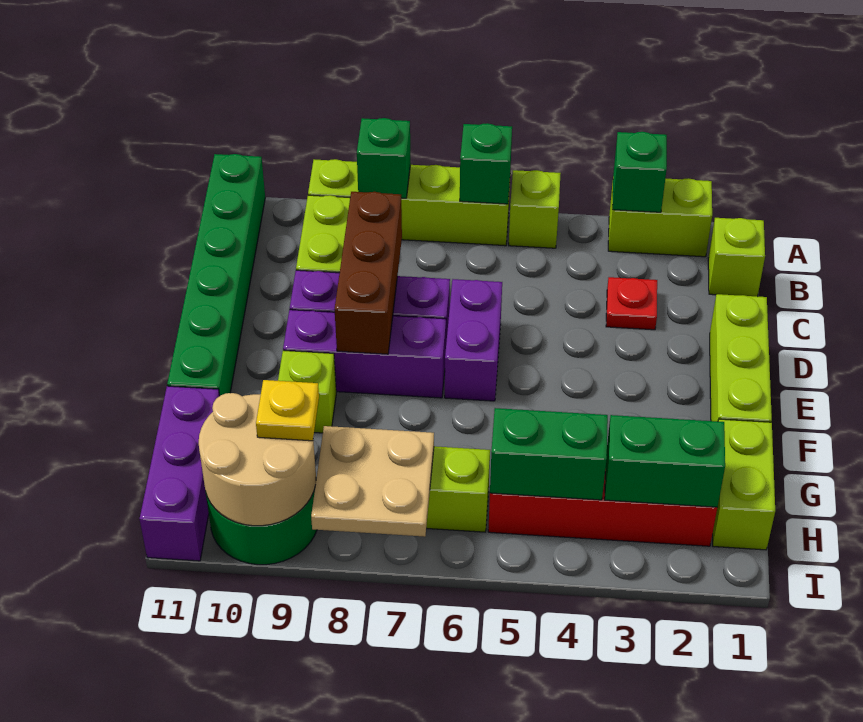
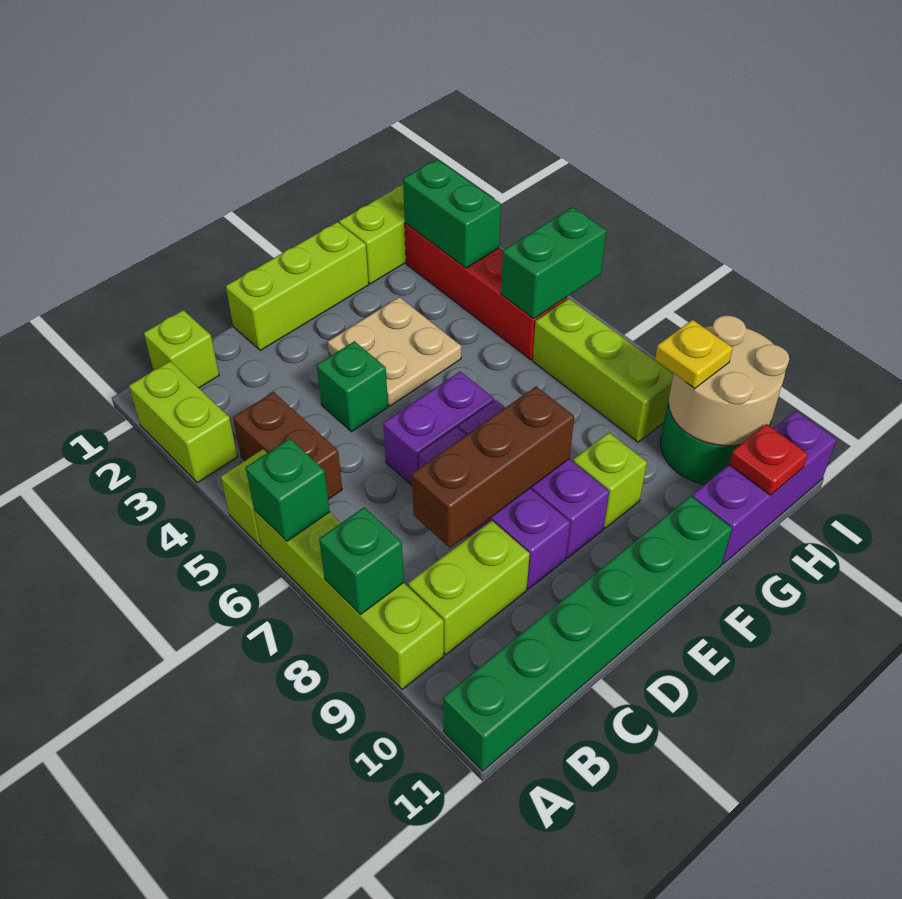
green brick A3 level 2 -> green brick D4 level 1
none -> brown brick B4:B5 level 1
red plate C3 level 1 -> red plate H11 level 2
green brick H4:H5 level 2 -> green brick H5:I5 level 2
tan plate H7:I8 level 2 -> tan plate E3:F4 level 1

